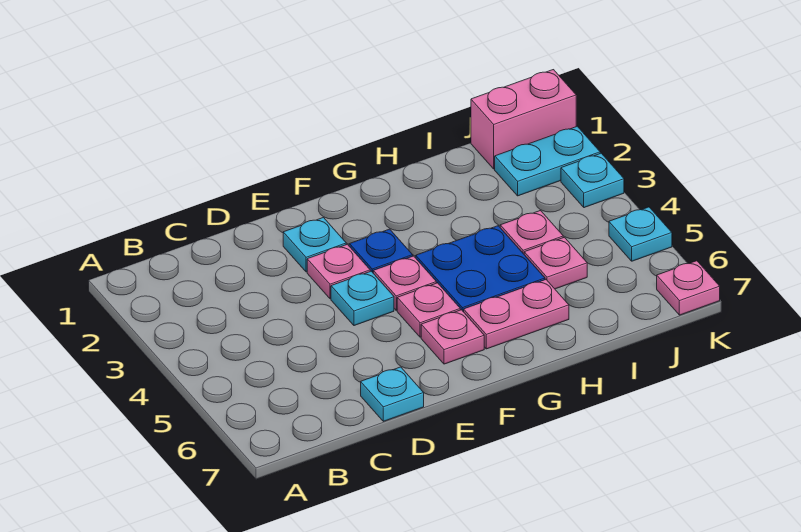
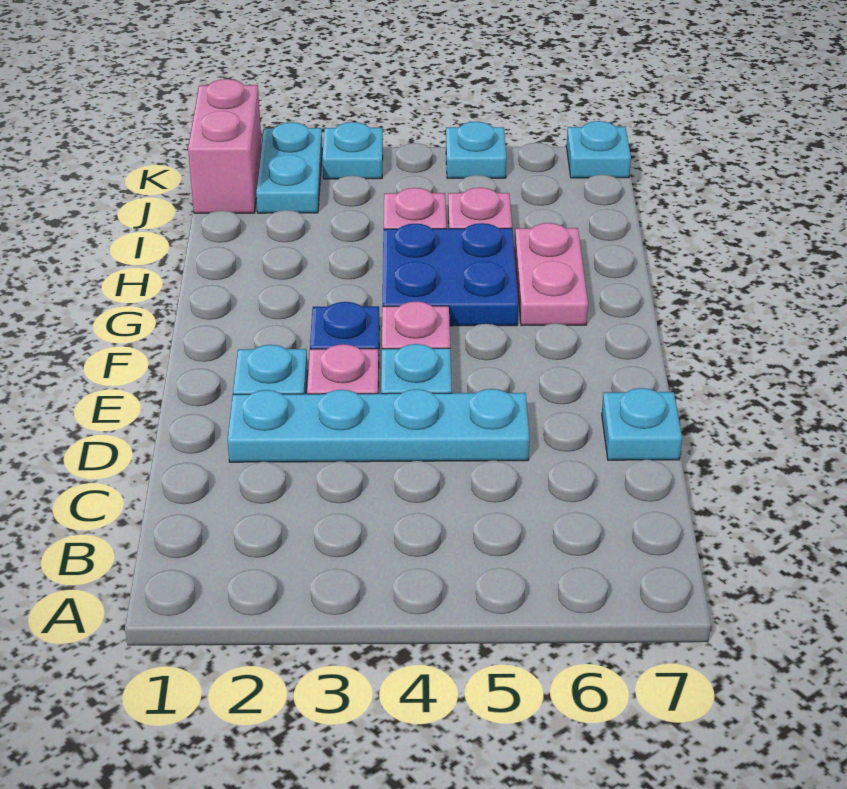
none -> cyan plate D2:D5 level 1
pink plate F5 level 1 -> none
pink plate F6 level 1 -> none
pink plate K7 level 1 -> cyan plate K7 level 1

